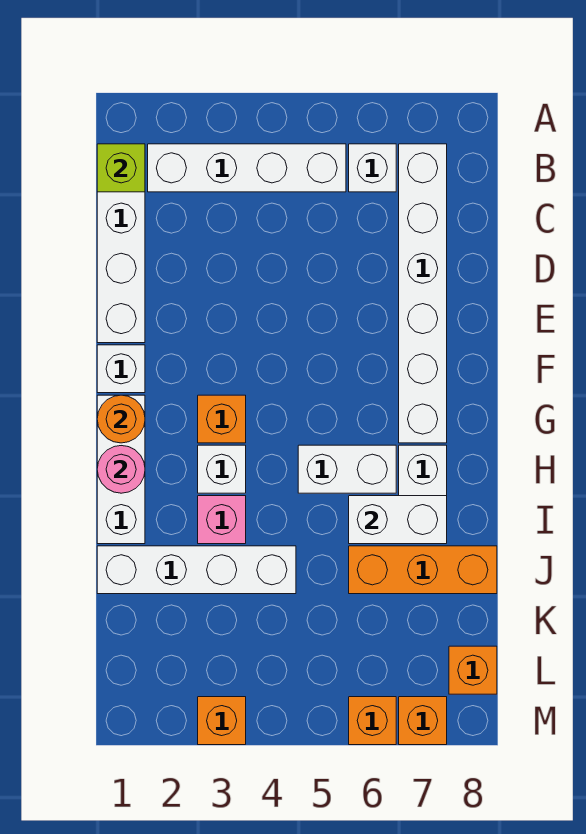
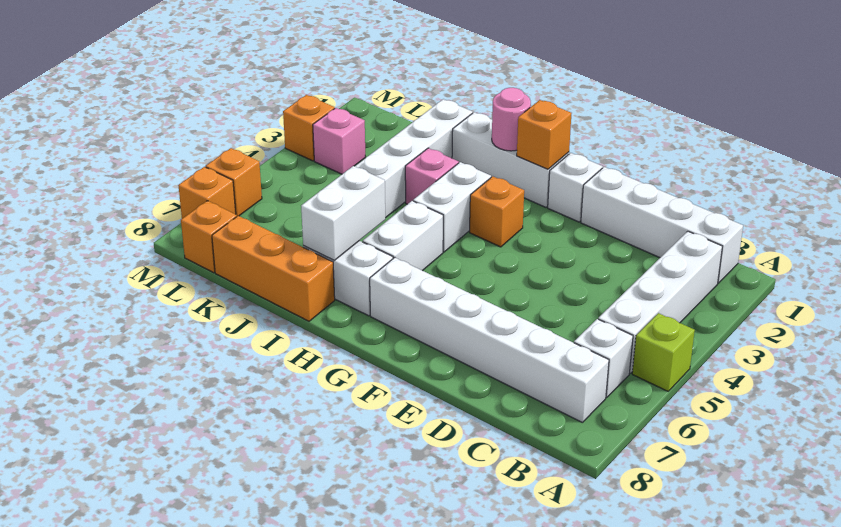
lime brick B1 level 2 -> lime brick A5 level 1
orange round brick G1 level 2 -> orange brick G1 level 2
white brick H3 level 1 -> white brick H3:H4 level 1
orange brick J6:J8 level 1 -> orange brick I8:K8 level 1
none -> pink brick L3 level 1

